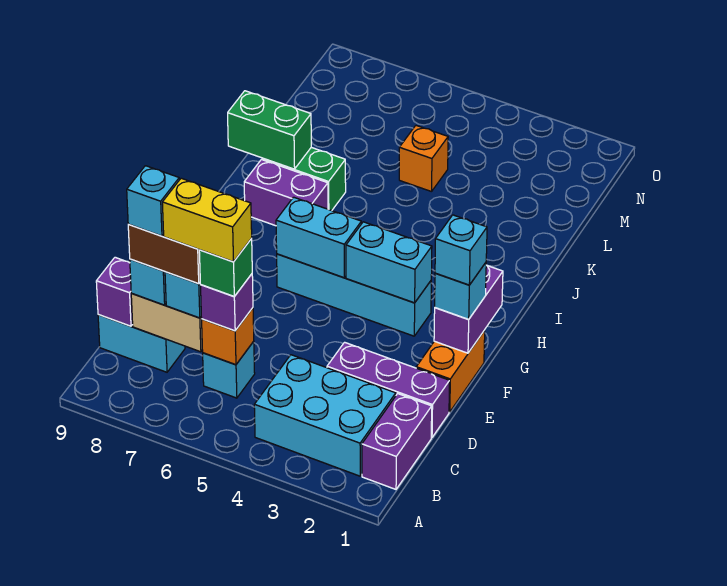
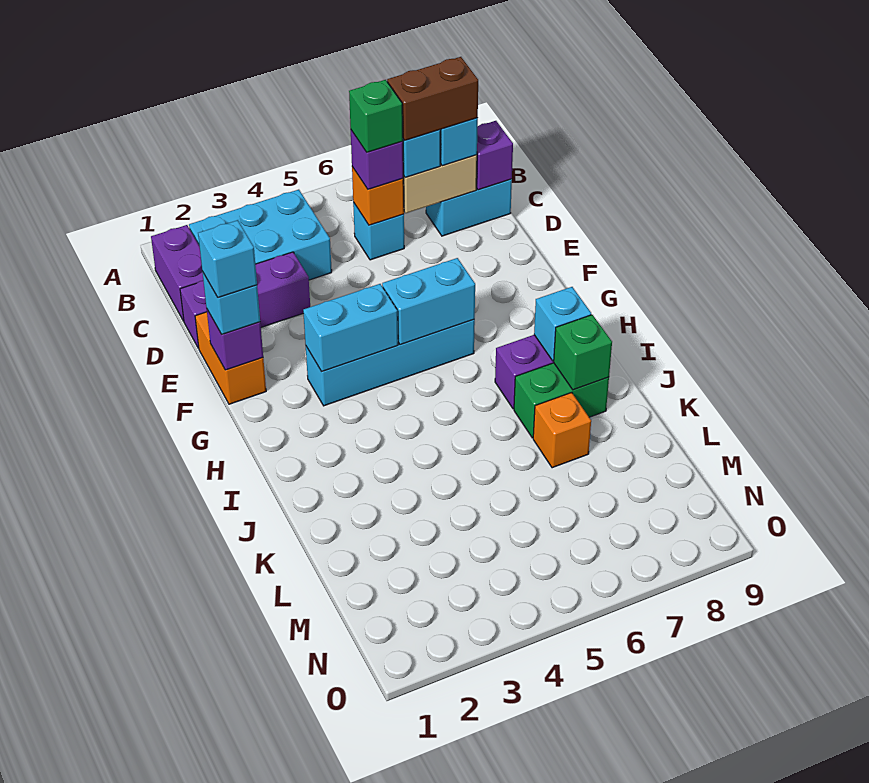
yellow brick C6:C7 level 5 -> none
cyan brick C8 level 5 -> cyan brick I8 level 2
purple brick F1:G1 level 2 -> purple brick F1 level 2
green brick J8:J9 level 2 -> green brick J8 level 2
orange brick L5 level 1 -> orange brick K7 level 1

